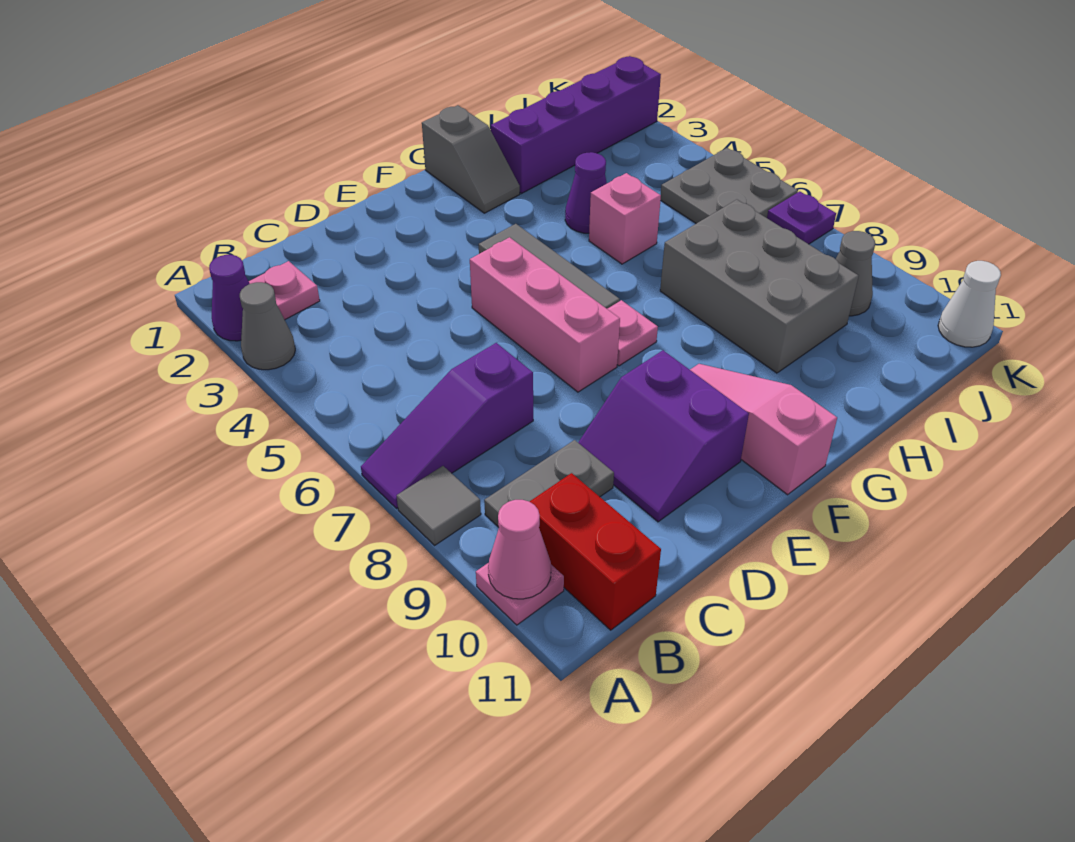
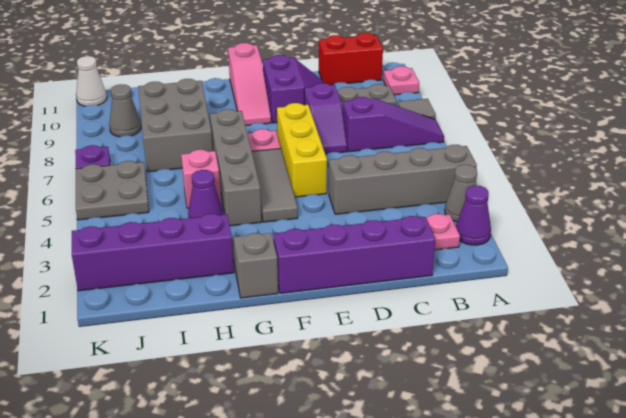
none -> grey brick A4:D4 level 1
pink cone A10 level 2 -> none
red brick B10:B11 level 1 -> red brick B11:C11 level 1
none -> purple brick C1:F1 level 1
none -> purple slope D7:D8 level 1 top 8
pink brick E5:E7 level 1 -> yellow brick E5:E7 level 1
none -> grey brick G4:G7 level 1

